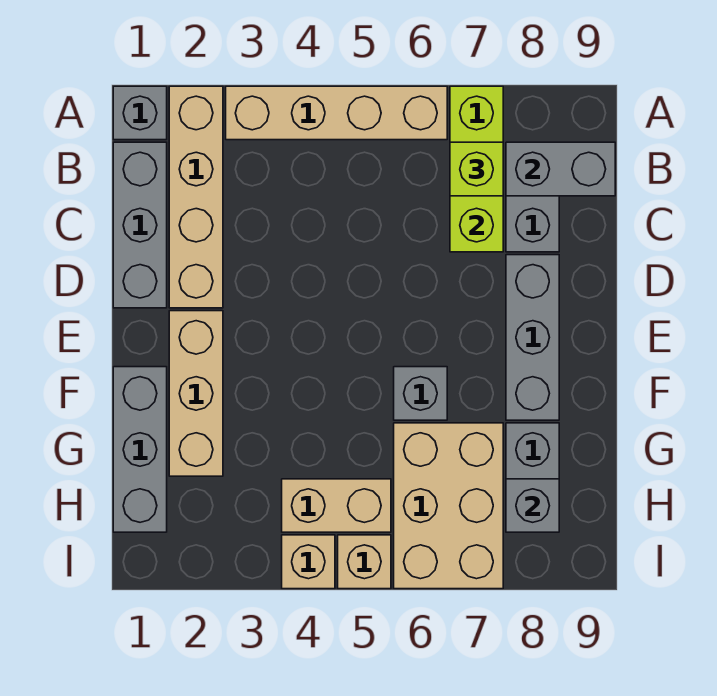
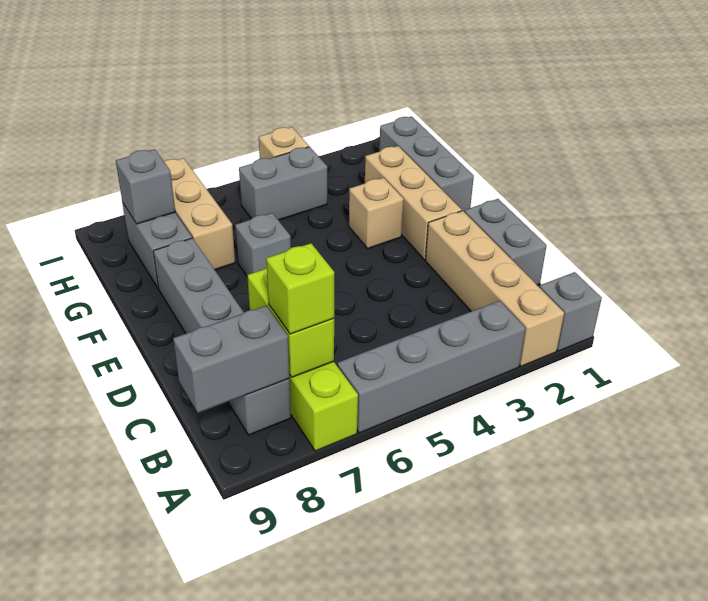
tan brick A3:A6 level 1 -> grey brick A3:A6 level 1
grey brick B1:D1 level 1 -> grey brick C1:D1 level 1
tan brick G6:I7 level 1 -> tan brick G7:I7 level 1
tan brick H4:H5 level 1 -> grey brick H4:H5 level 1
tan brick I5 level 1 -> tan brick F3 level 1

